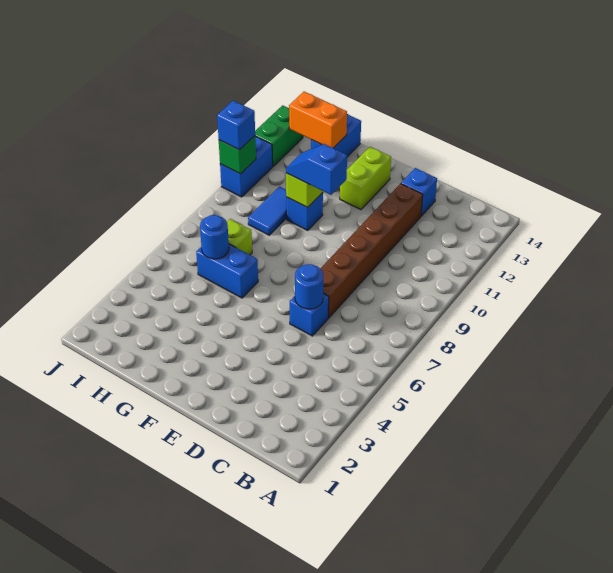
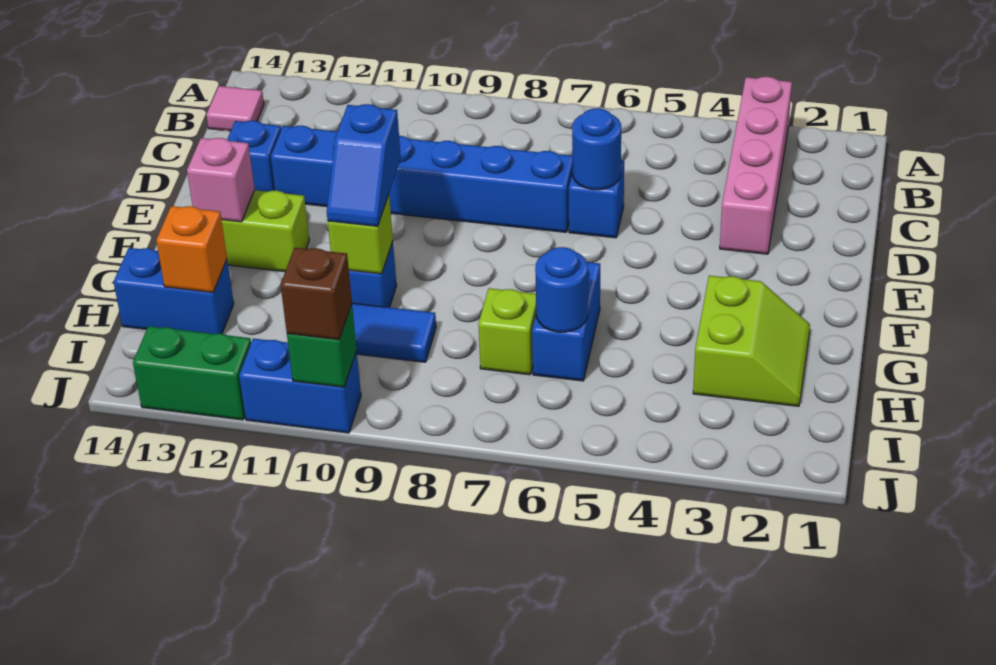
none -> pink brick A3:D3 level 1
none -> pink tile B14 level 1
brown brick D7:D12 level 1 -> blue brick D7:D12 level 1
none -> pink brick F13 level 2
none -> lime slope G2:H3 level 1 top 3
orange brick H13:I13 level 2 -> orange brick H13 level 2
blue brick J10 level 3 -> brown brick J10 level 3

